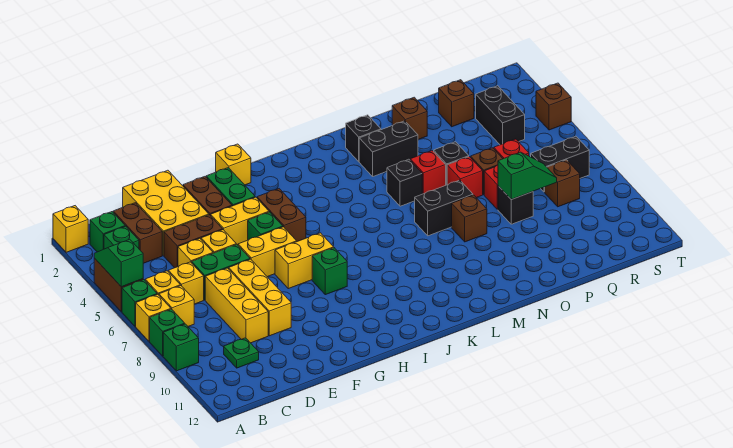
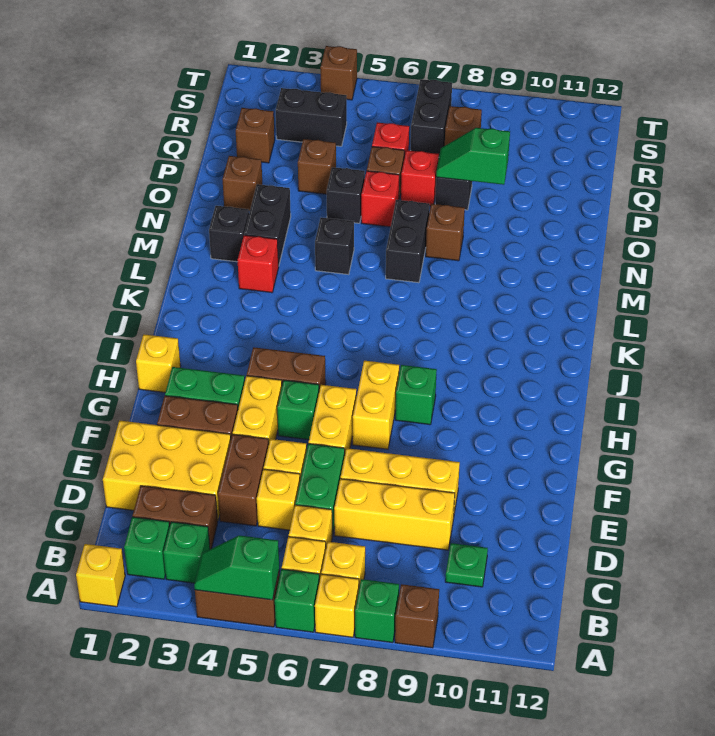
green brick A9 level 1 -> brown brick A9 level 1
red brick N5 level 1 -> red brick L3 level 1
none -> brown brick P4 level 1
green slope P8:Q8 level 2 top P -> green slope P8:P9 level 2 top 9

